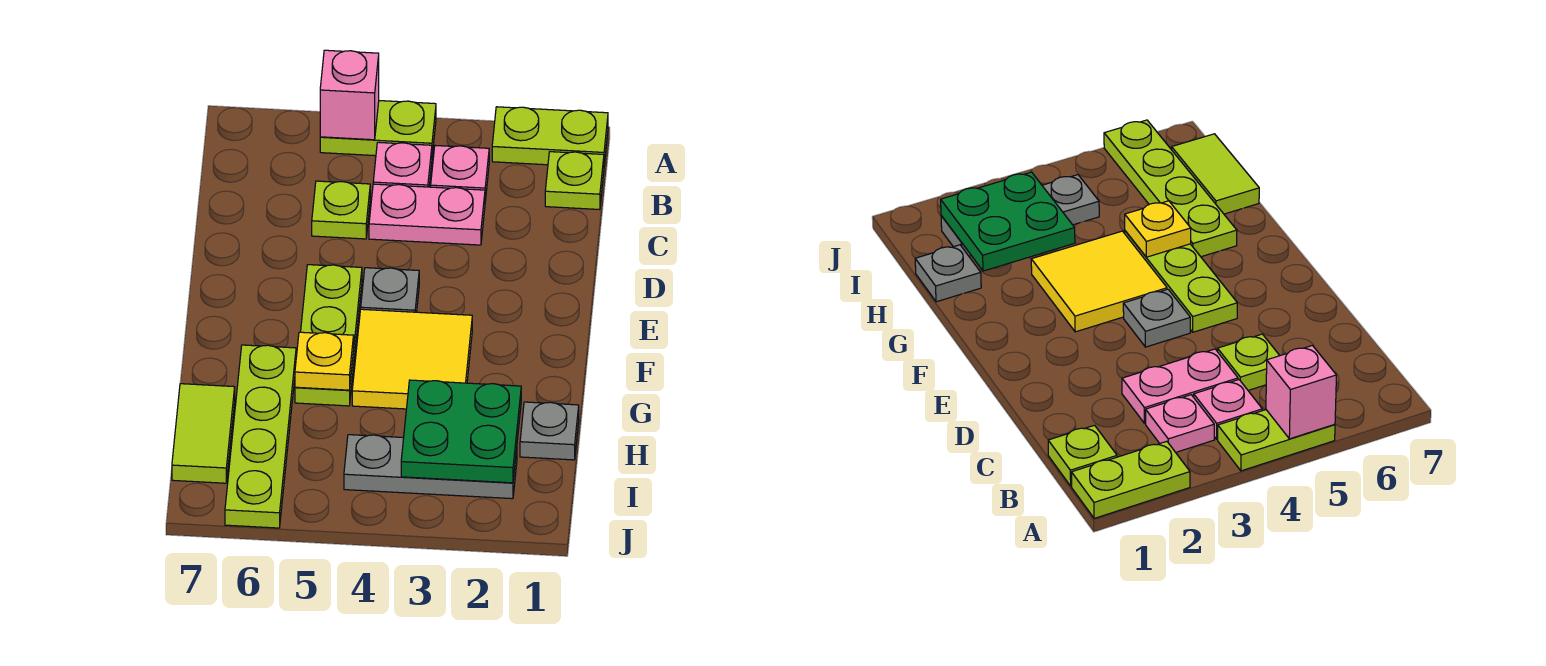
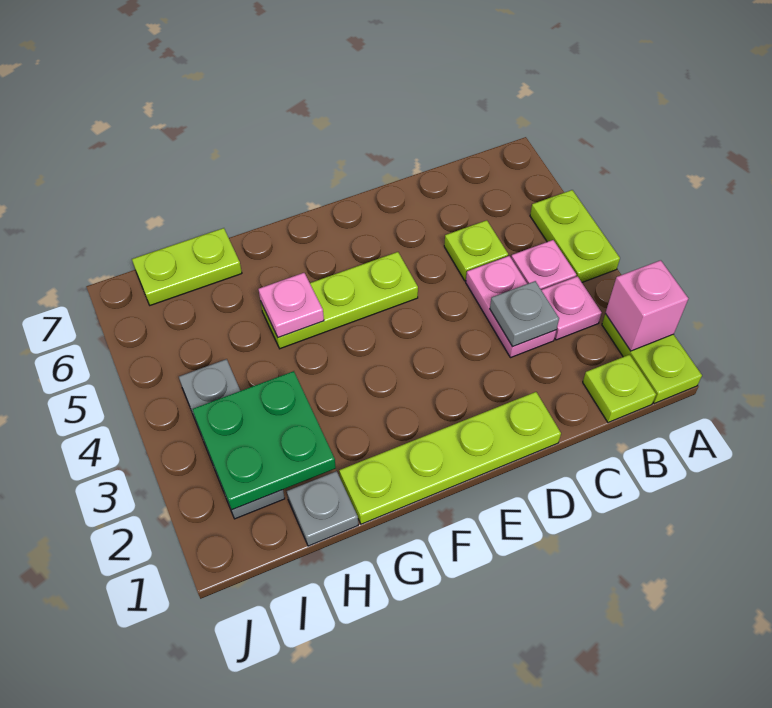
pink brick A5 level 2 -> pink brick A2 level 2
grey plate E4 level 1 -> grey plate C3 level 2
yellow tile F3:G4 level 1 -> none
yellow plate G5 level 2 -> pink plate G5 level 2
lime plate G6:J6 level 1 -> lime plate D1:G1 level 1
lime tile H7:I7 level 1 -> lime plate H7:I7 level 1

